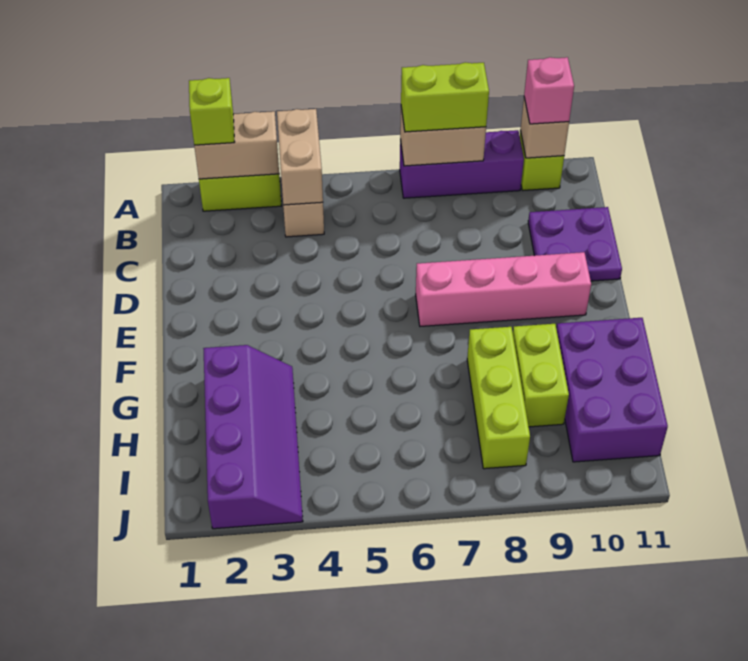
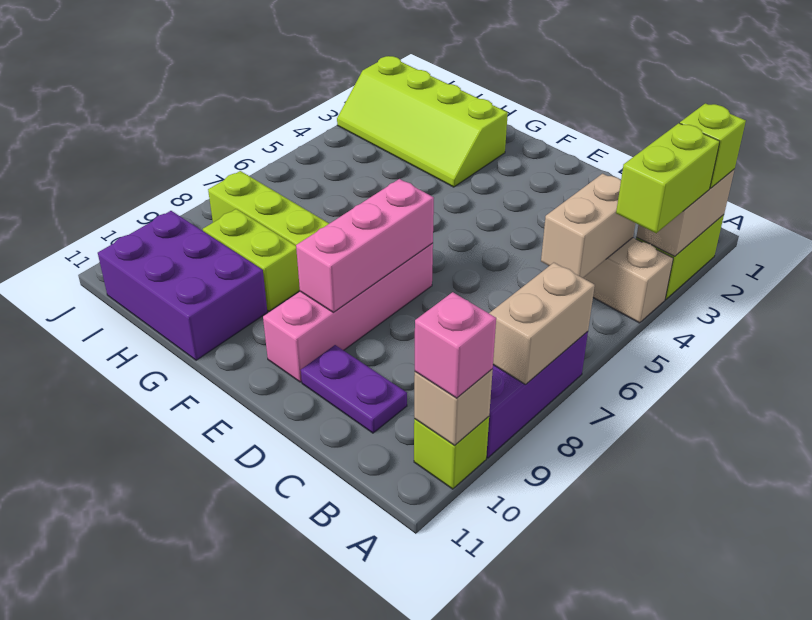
tan brick A4:B4 level 2 -> tan brick B4:B5 level 2
lime brick A7:A8 level 3 -> lime brick A3:A4 level 3
purple plate C10:D11 level 1 -> purple plate C10:D10 level 1
none -> pink brick E7:E9 level 2
purple slope G2:J3 level 1 top 2 -> lime slope G2:J3 level 1 top 2

